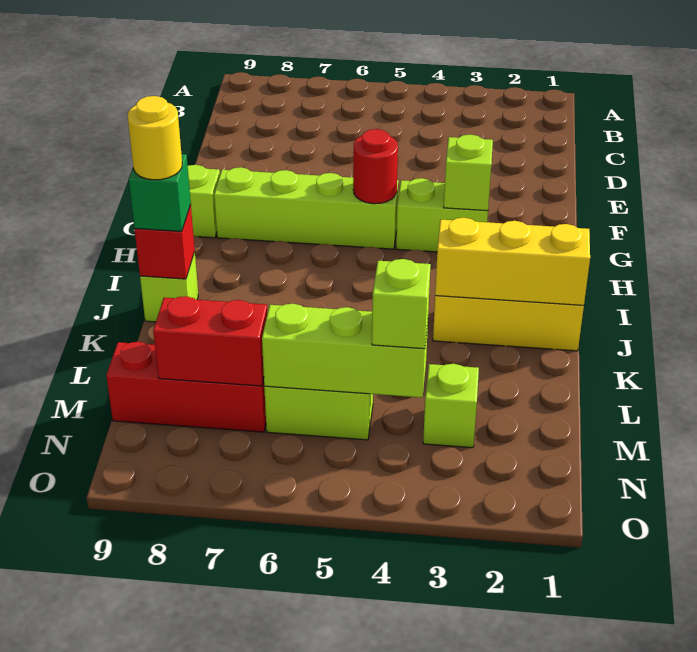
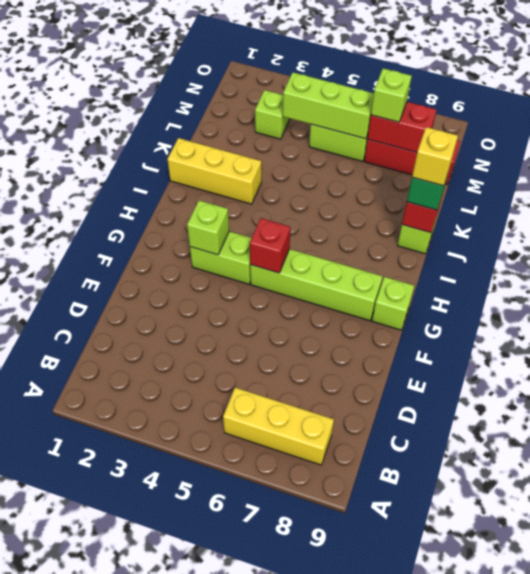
red round brick G5 level 2 -> red brick G5 level 2
yellow brick J1:J3 level 2 -> yellow brick B6:B8 level 1
yellow round brick J9 level 4 -> yellow brick J9 level 4
lime brick M4 level 3 -> lime brick M7 level 3

